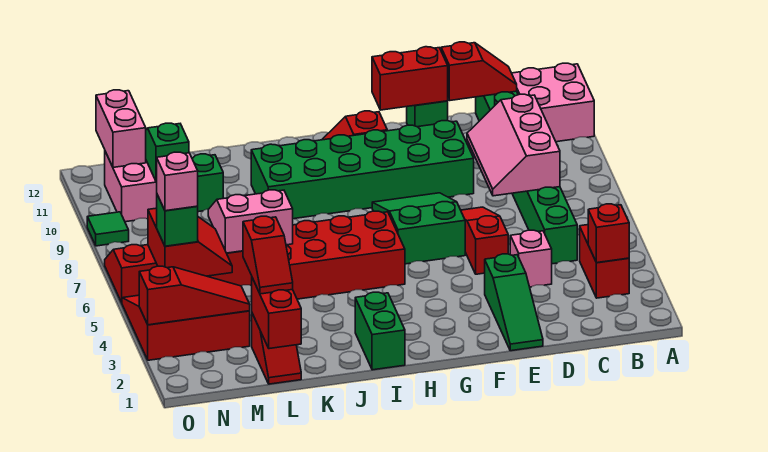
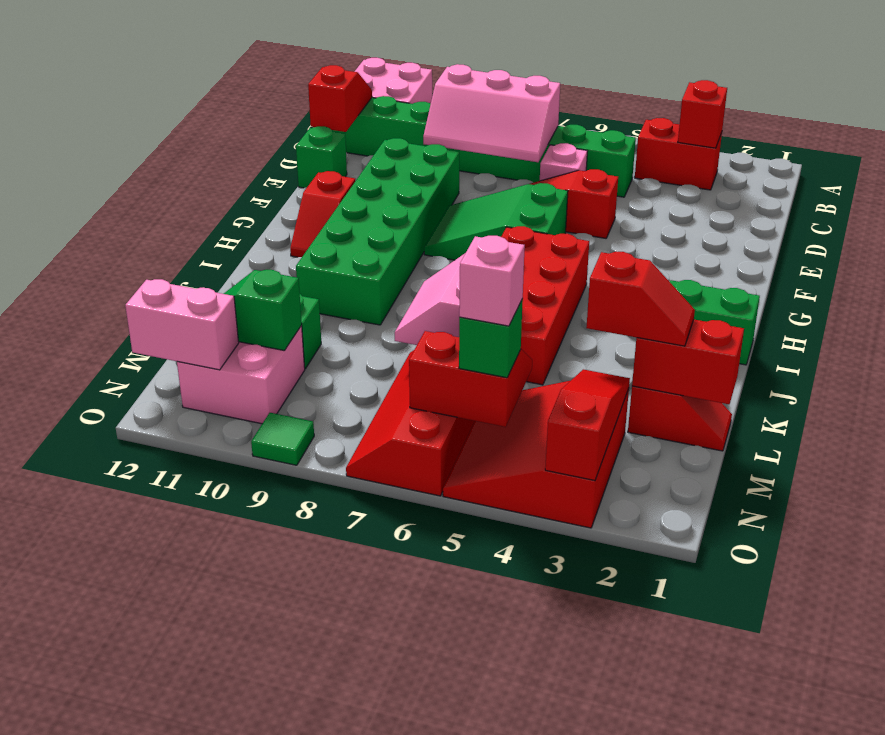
pink brick D4 level 1 -> pink brick D6 level 1
green slope E1:E3 level 1 top 3 -> none
red brick E12:F12 level 2 -> none

